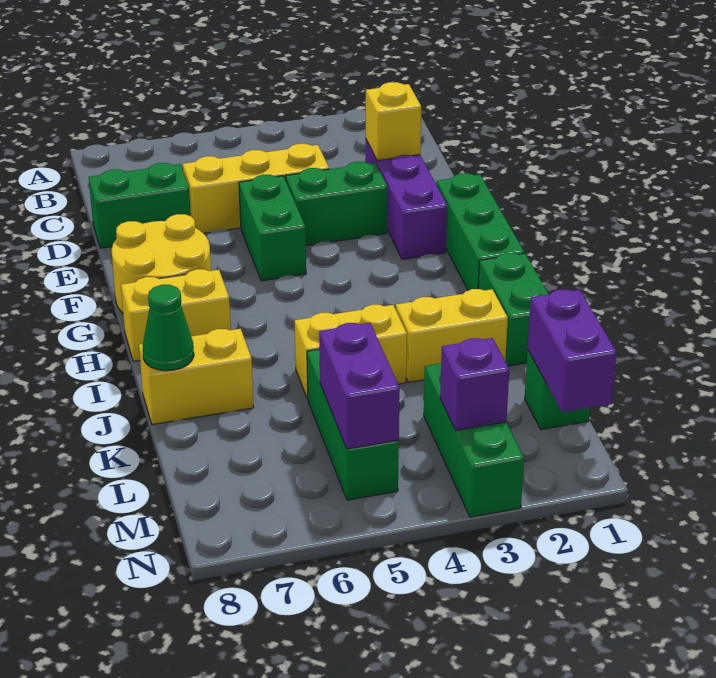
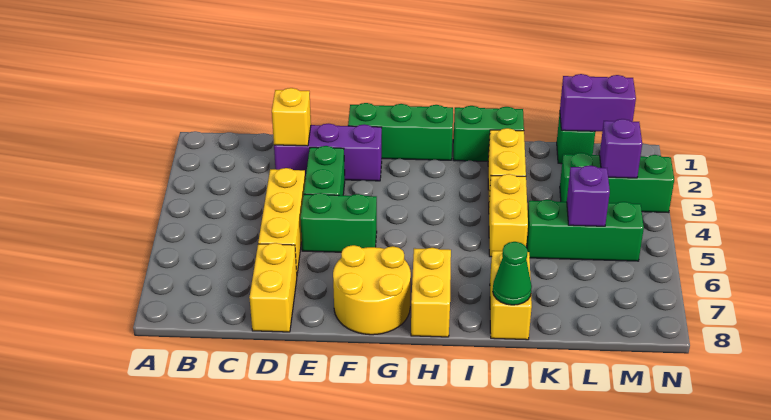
green brick D7:D8 level 1 -> yellow brick D7:D8 level 1
purple brick L5:M5 level 2 -> purple brick L5 level 2

